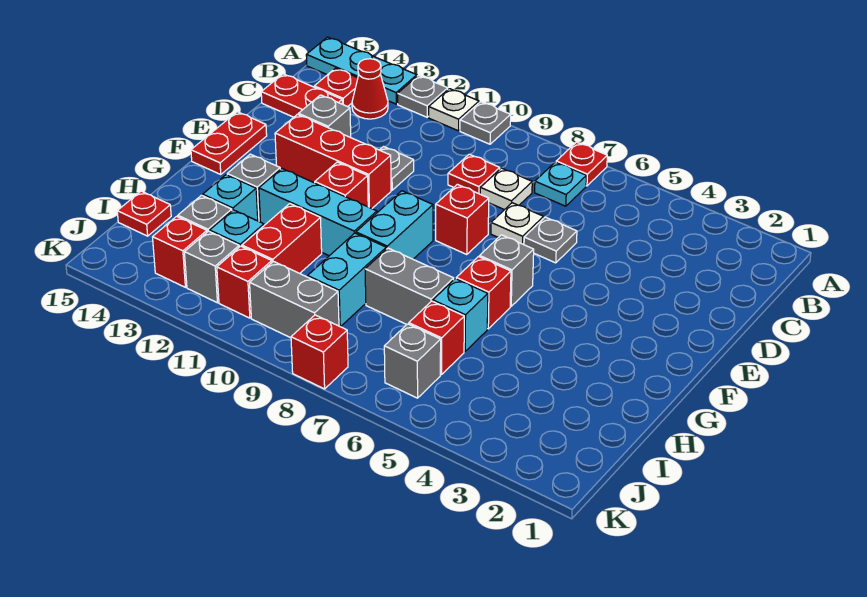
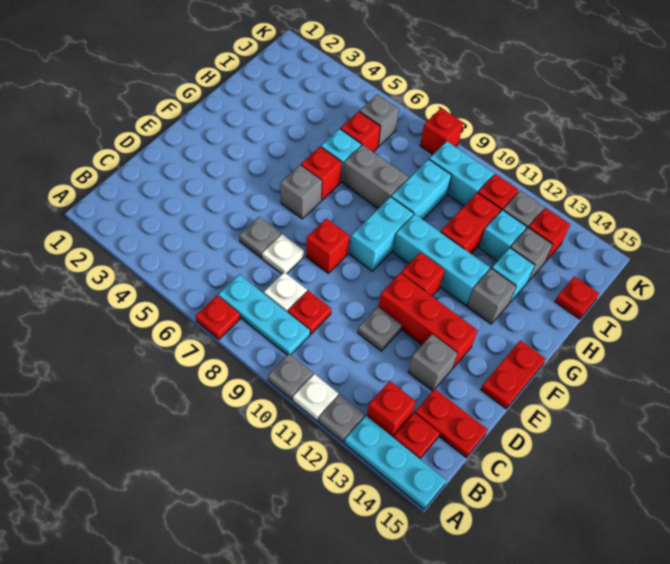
cyan plate B7 level 1 -> cyan plate B7:B9 level 1
red cone B13 level 1 -> red brick B13 level 1
grey brick J9:J10 level 1 -> cyan brick J9:J10 level 1

